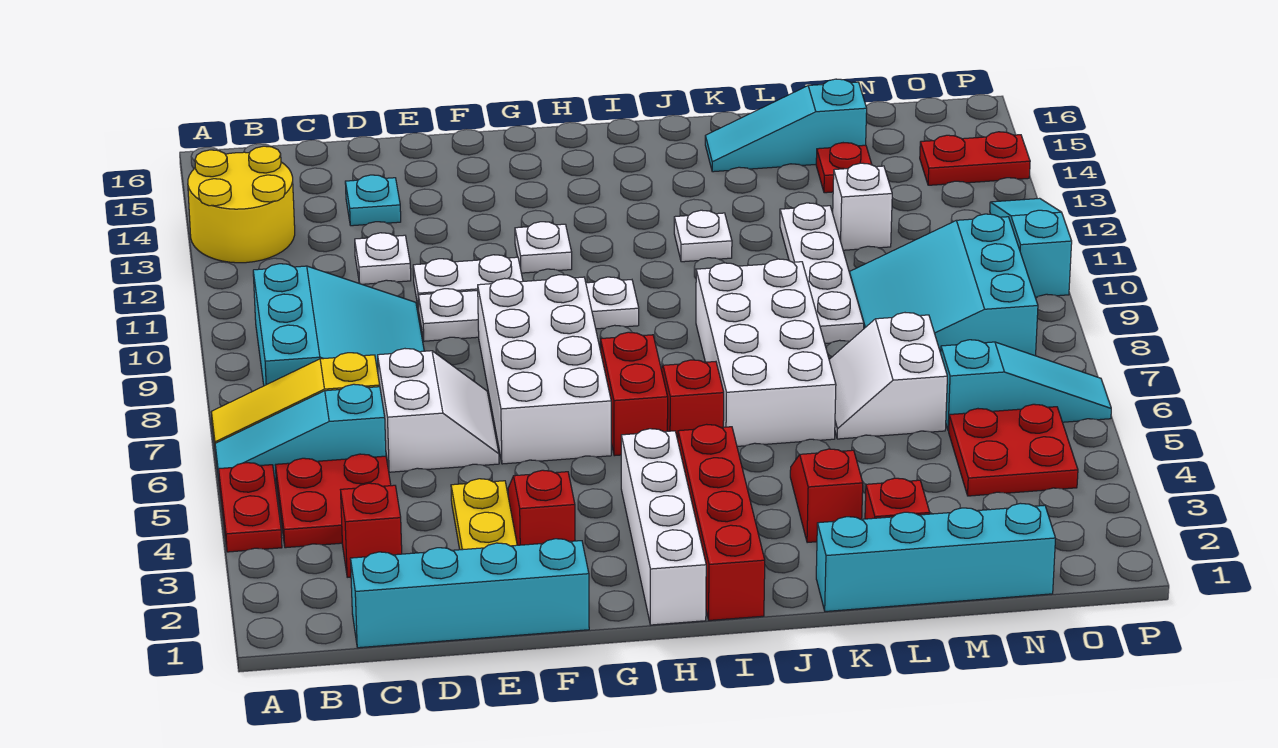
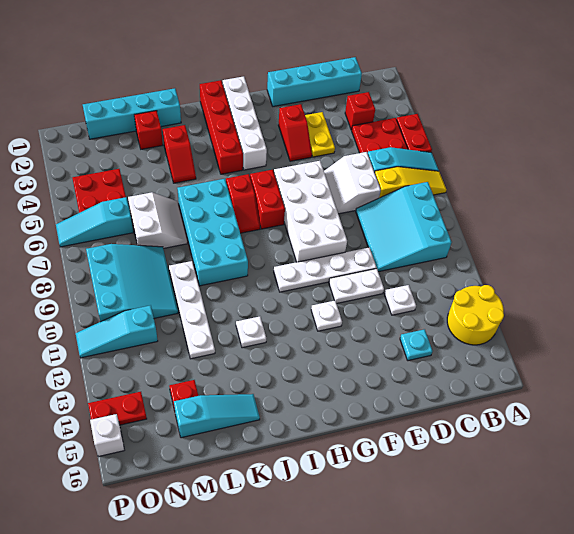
white brick J6:K9 level 1 -> cyan brick J6:K9 level 1
white brick M12 level 1 -> white brick P15 level 1
cyan slope P10:P12 level 1 top 10 -> cyan slope N11:P11 level 1 top N

